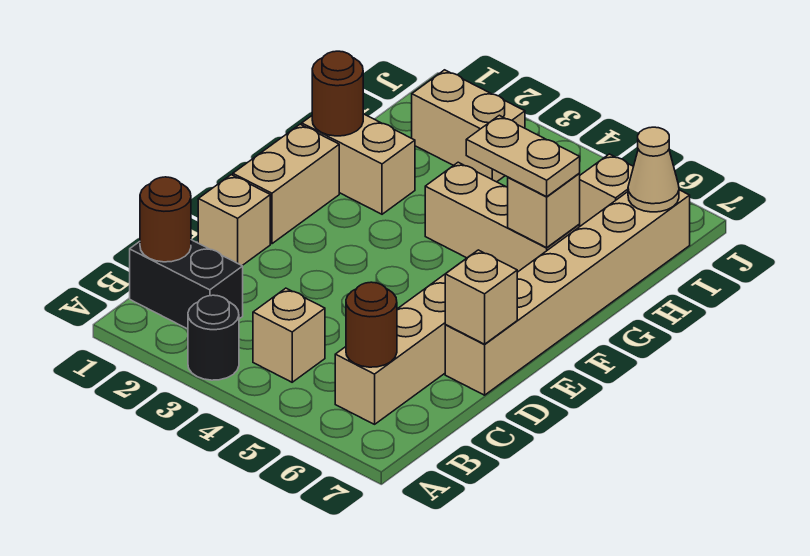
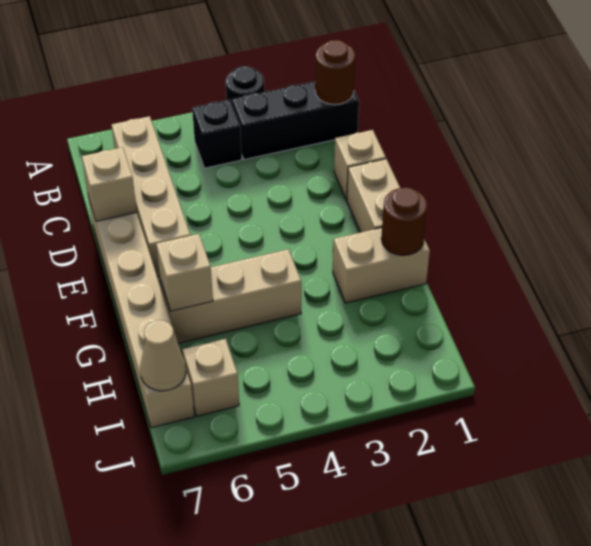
black brick B1:B2 level 1 -> black brick B1:B3 level 1
tan brick B4 level 1 -> black brick B4 level 1
brown round brick B6 level 2 -> none
tan plate G5:G6 level 3 -> none
tan brick I2:I3 level 1 -> none

